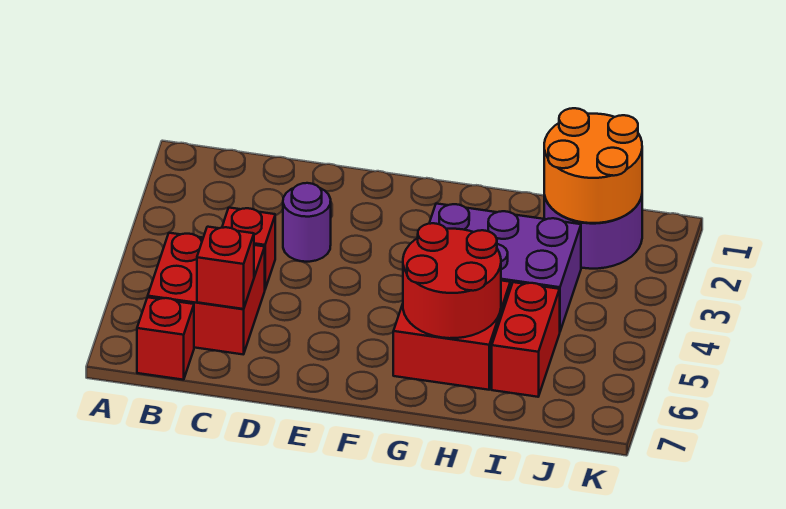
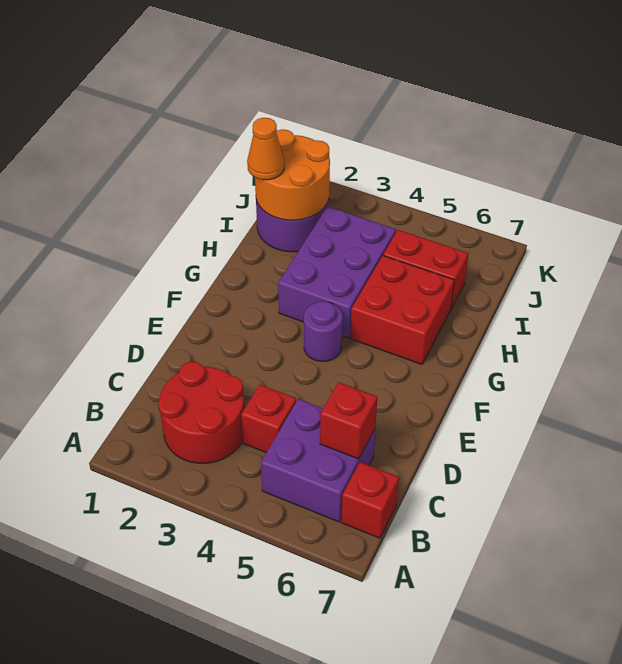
red brick B5:C6 level 1 -> purple brick B5:C6 level 1
purple round brick D3 level 1 -> purple round brick F4 level 1
red round brick G5:H6 level 2 -> red round brick B2:C3 level 1
none -> orange cone I1 level 3

